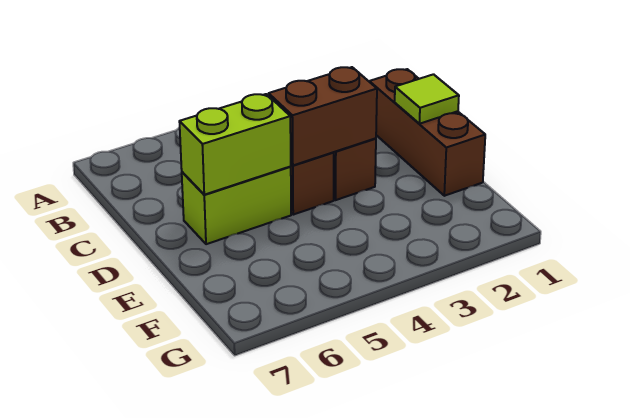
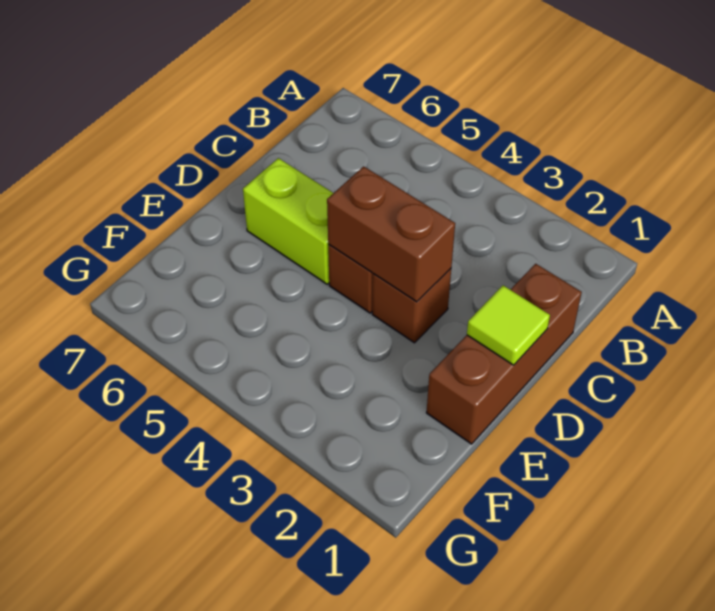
lime brick D5:D6 level 2 -> none

